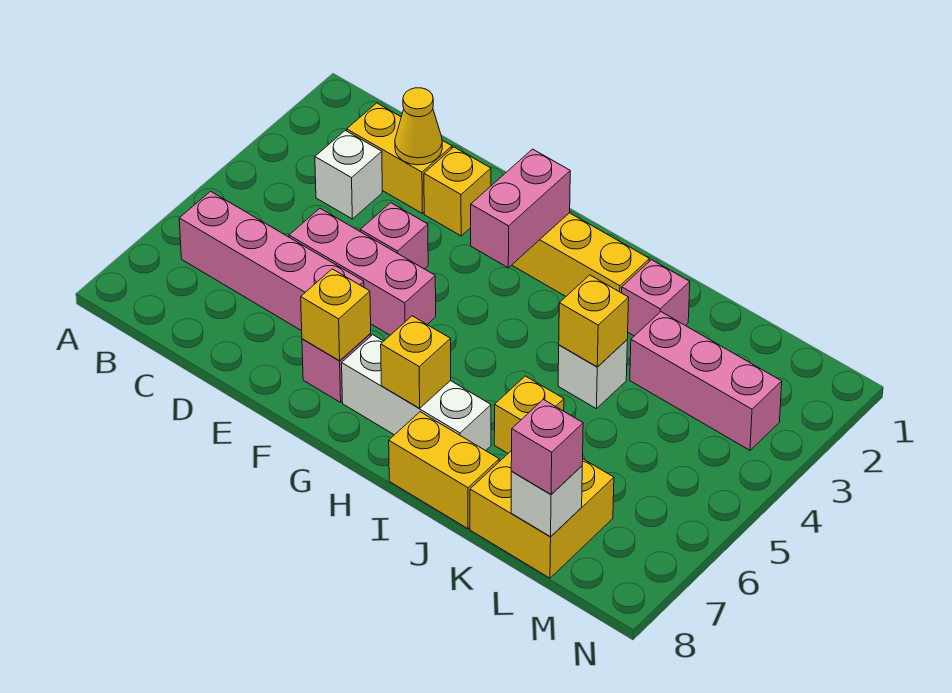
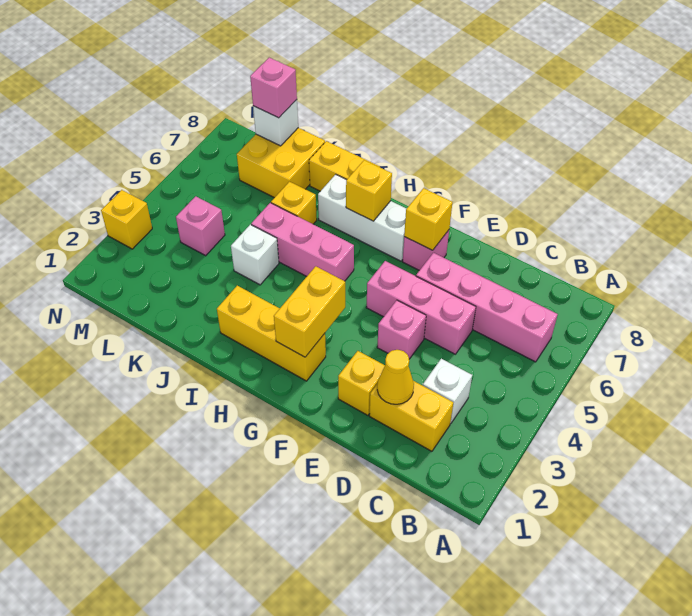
pink brick G2:G3 level 2 -> yellow brick G2:G3 level 2
pink brick J2 level 1 -> pink brick L4 level 1
yellow brick J4 level 2 -> yellow brick N3 level 1
pink brick K3:M3 level 1 -> pink brick H5:J5 level 1

